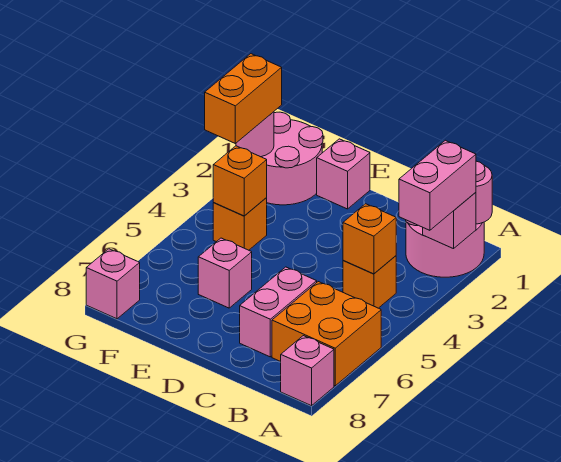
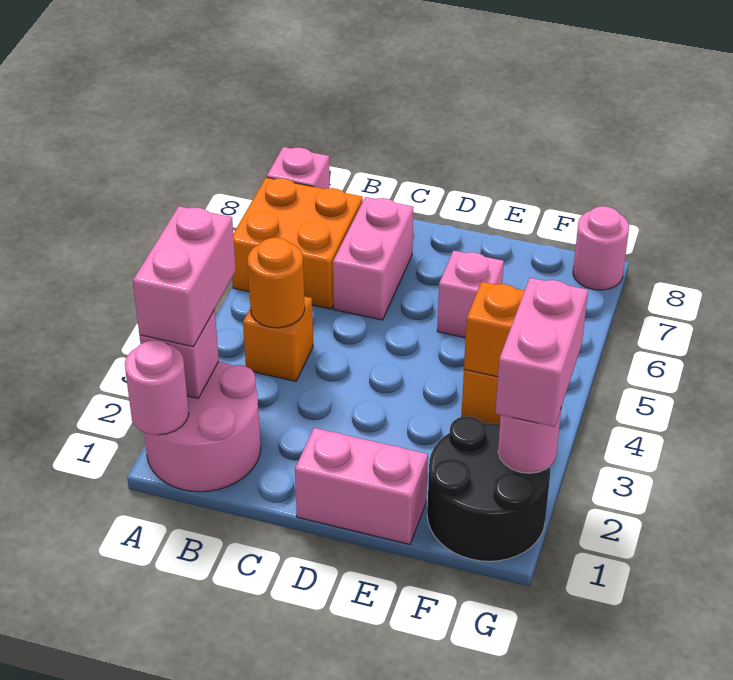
orange brick B4 level 2 -> orange round brick B4 level 2
pink brick E1 level 1 -> pink brick D1:E1 level 1
pink round brick F1:G2 level 1 -> black round brick F1:G2 level 1
orange brick G2:G3 level 3 -> pink brick G2:G3 level 3
pink brick G8 level 1 -> pink round brick G8 level 1

